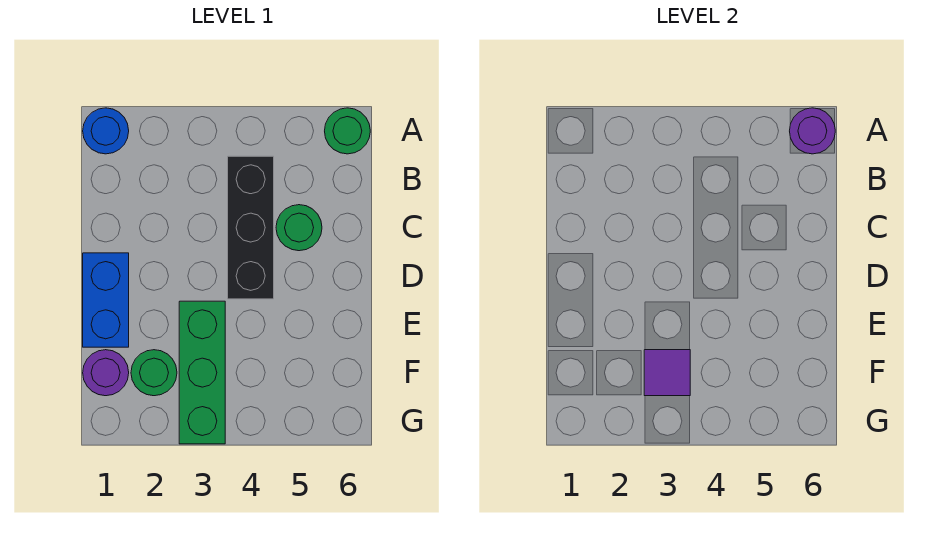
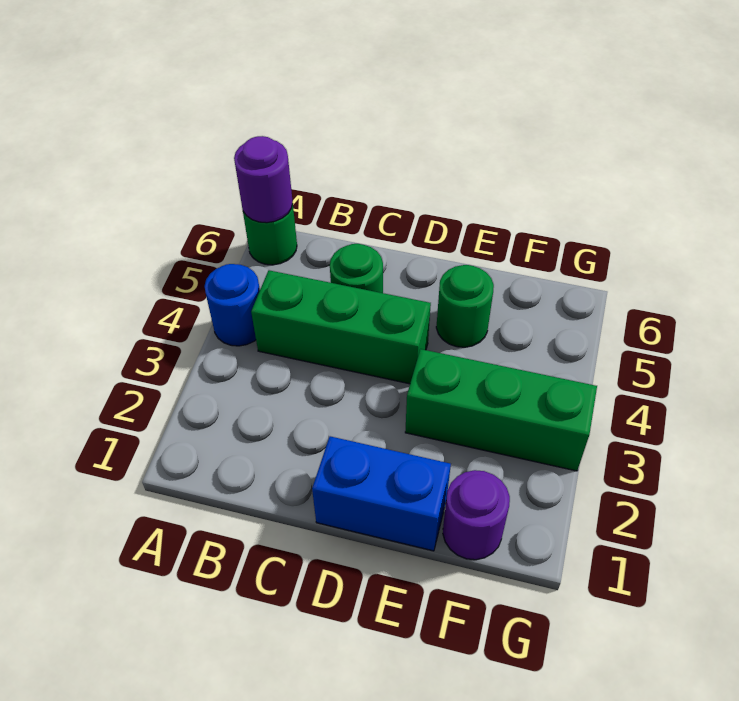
blue round brick A1 level 1 -> blue round brick A4 level 1
black brick B4:D4 level 1 -> green brick B4:D4 level 1
green round brick F2 level 1 -> green round brick E5 level 1
purple tile F3 level 2 -> none

